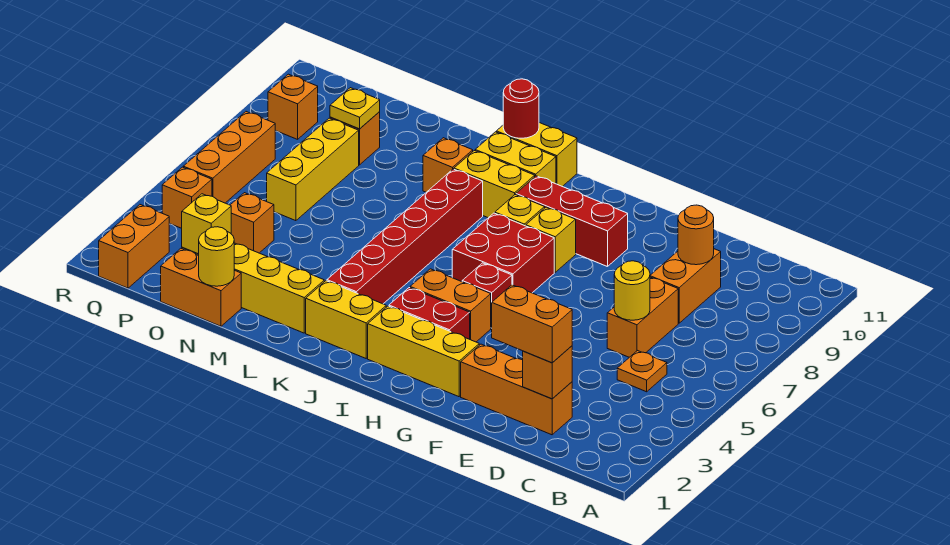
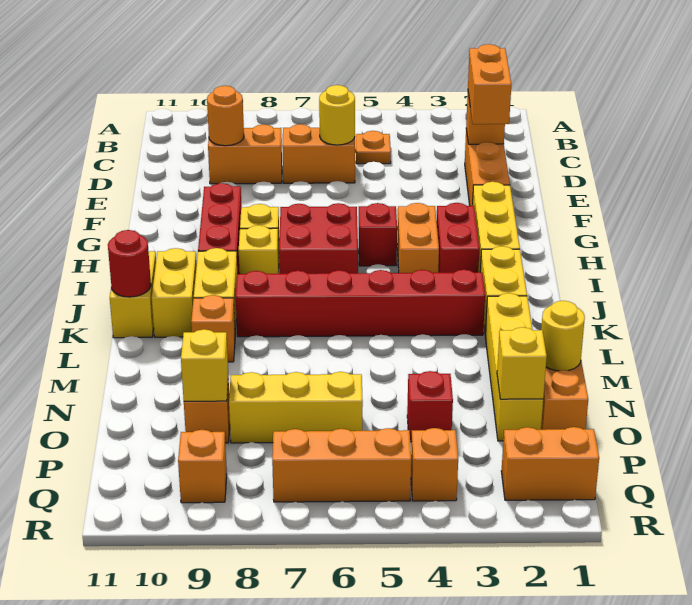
orange brick O4 level 1 -> red brick O4 level 1
yellow plate O9 level 2 -> yellow brick O9 level 2

